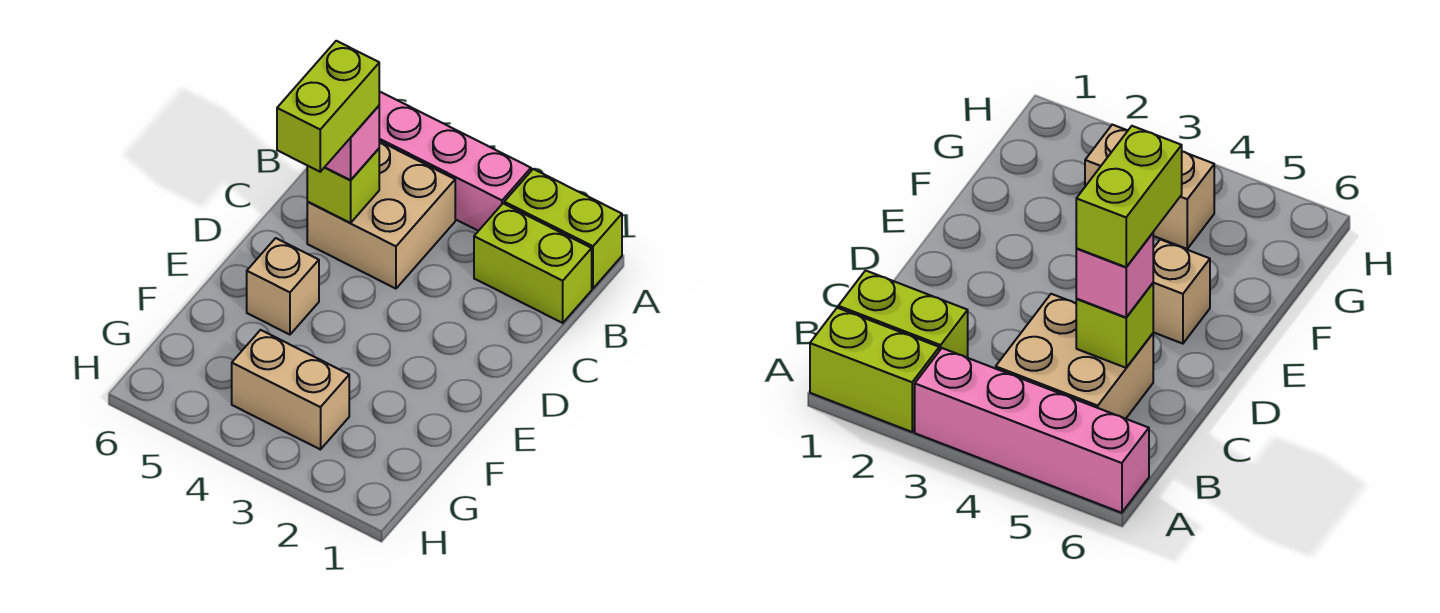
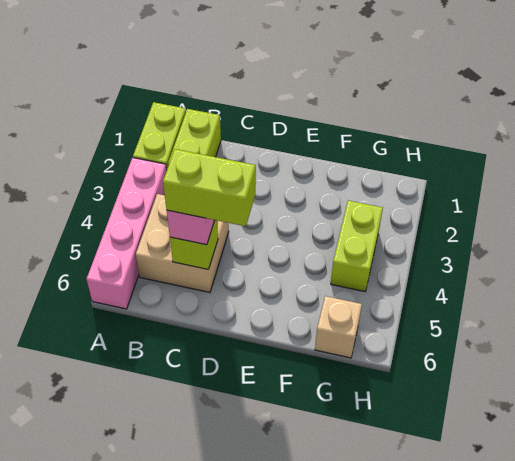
tan brick E5 level 1 -> tan brick G6 level 1
tan brick G3:G4 level 1 -> lime brick G3:G4 level 1

